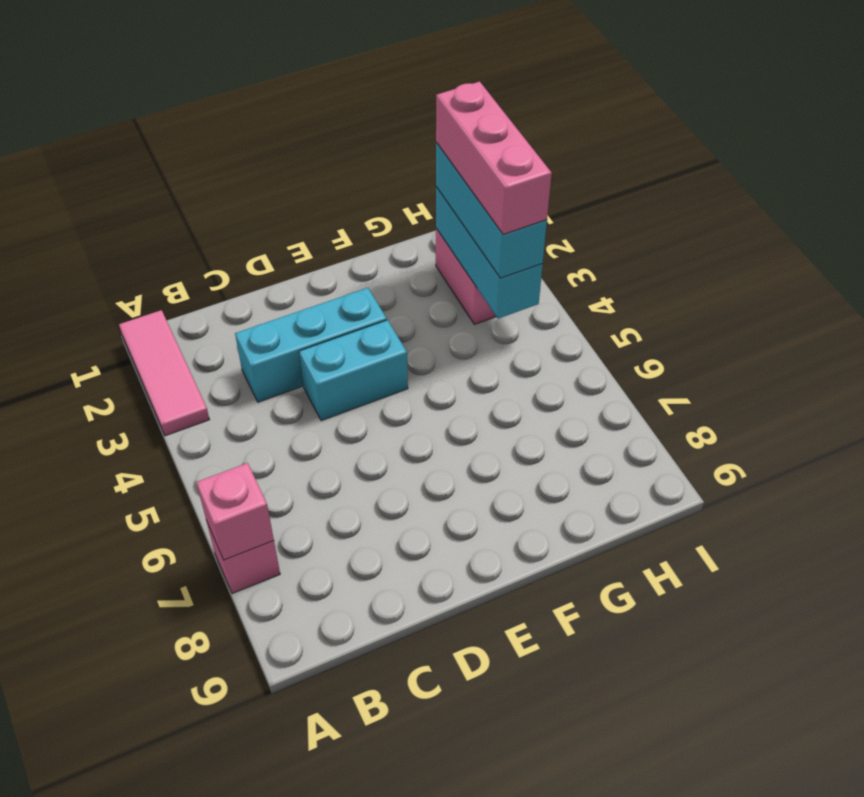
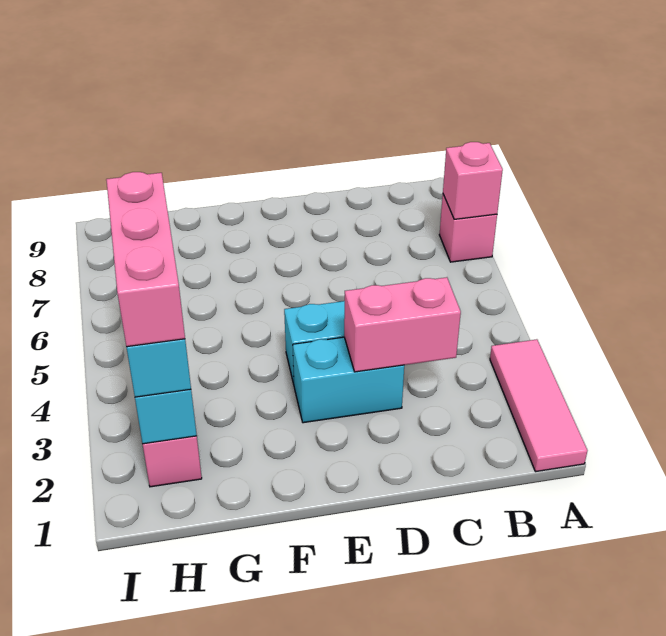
cyan brick C3:E3 level 1 -> cyan brick D3:E3 level 1
none -> pink brick C3:D3 level 2

